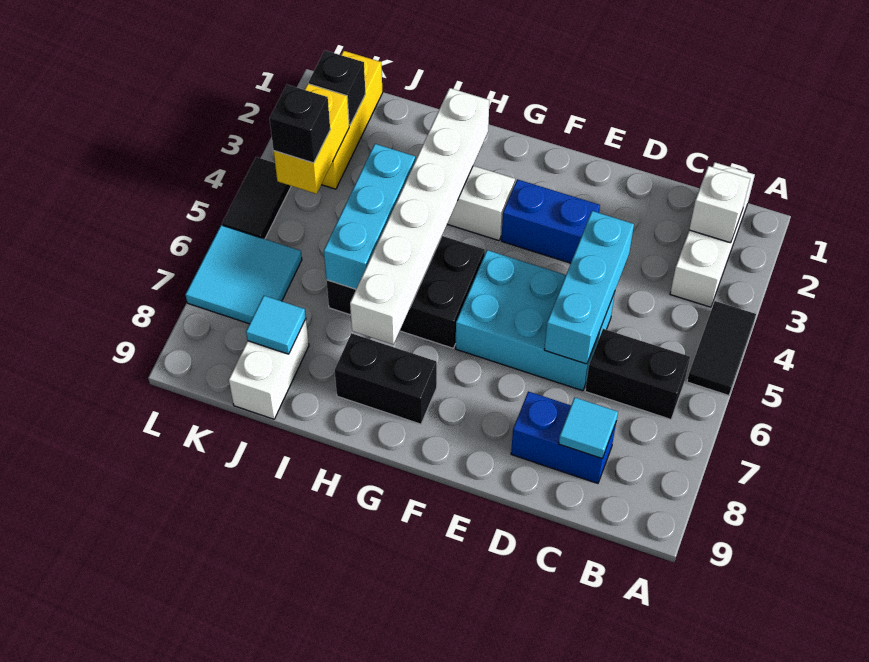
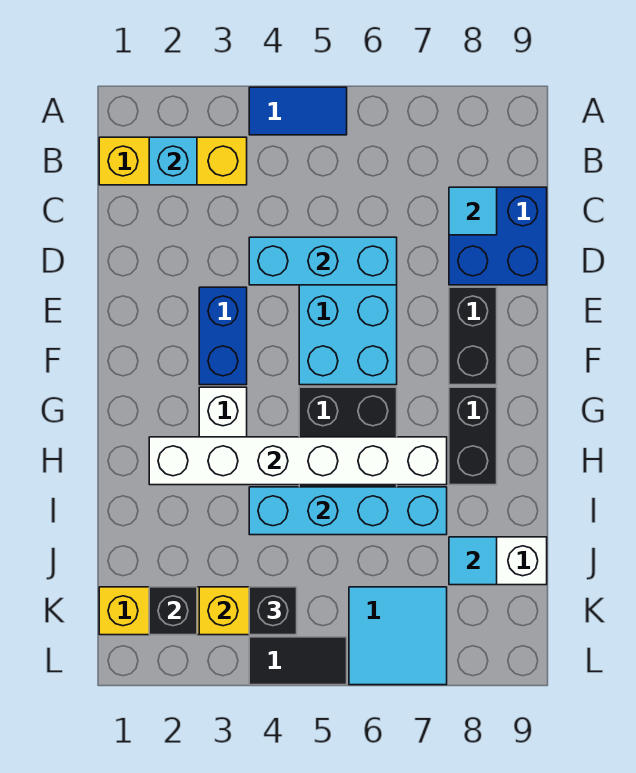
black tile A4:A5 level 1 -> blue tile A4:A5 level 1
white brick B1:B3 level 1 -> yellow brick B1:B3 level 1
white brick B2 level 2 -> cyan brick B2 level 2
black brick B6:C6 level 1 -> black brick E8:F8 level 1
blue brick C8:D8 level 1 -> blue brick C8:D9 level 1
cyan brick I4:I6 level 2 -> cyan brick I4:I7 level 2

